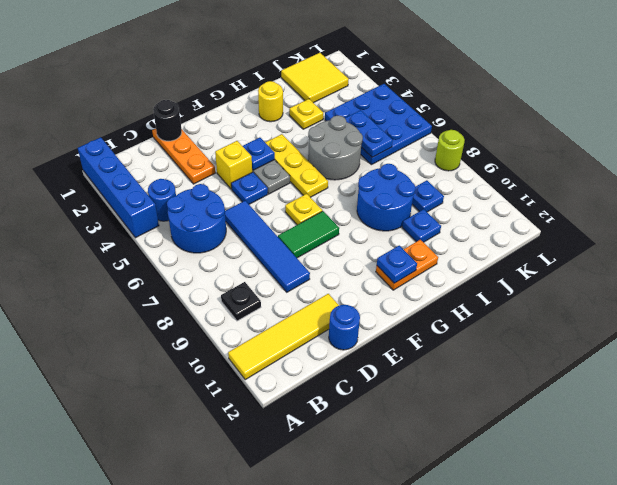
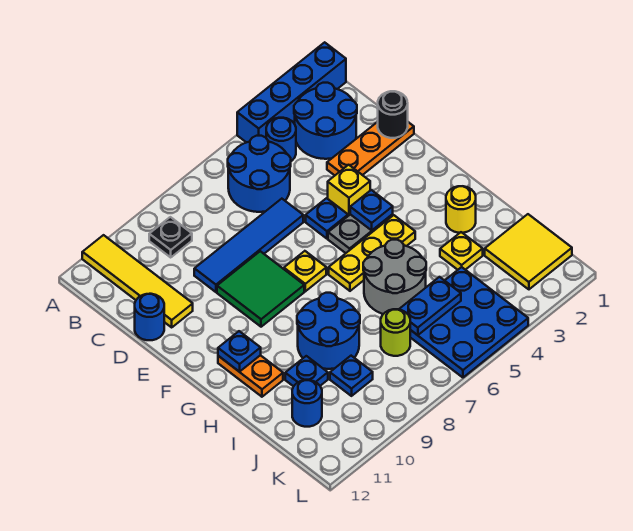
none -> blue round brick B2:C3 level 1
green tile E8:F8 level 1 -> green tile E8:F9 level 1
none -> blue round brick J11 level 1
lime round brick L8 level 1 -> lime round brick J7 level 1

